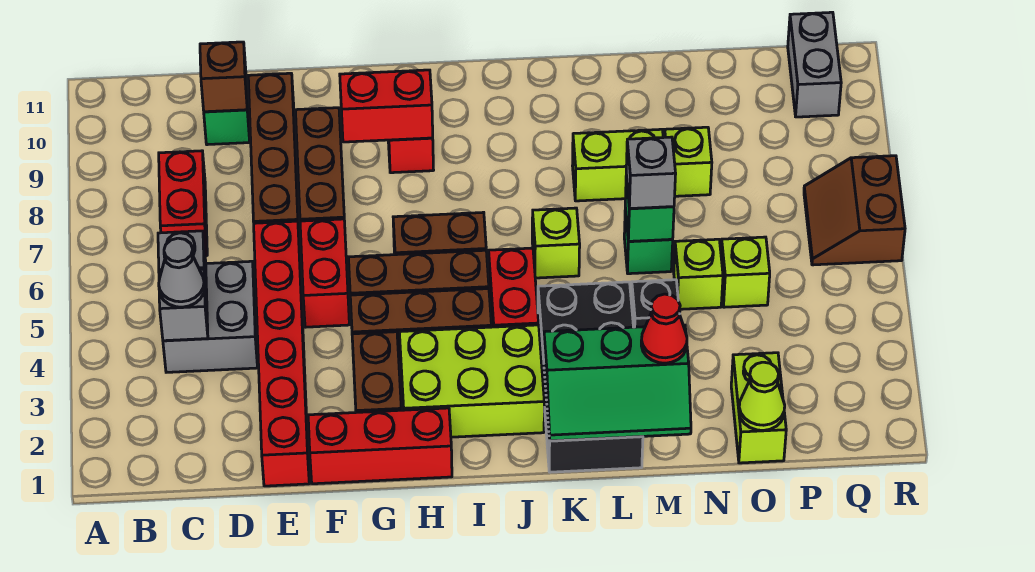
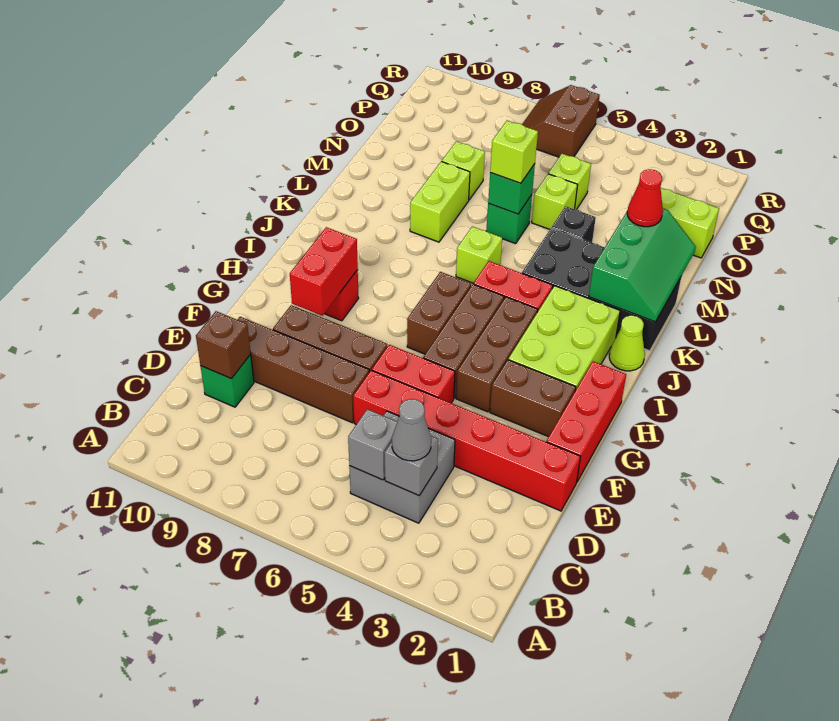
red brick C7:C8 level 1 -> none
grey brick M6 level 3 -> lime brick M6 level 3
lime cone O1 level 2 -> lime cone J1 level 1
brown slope Q6:R7 level 1 top R -> brown slope Q6:R7 level 1 top 6
grey brick Q10:Q11 level 1 -> none

